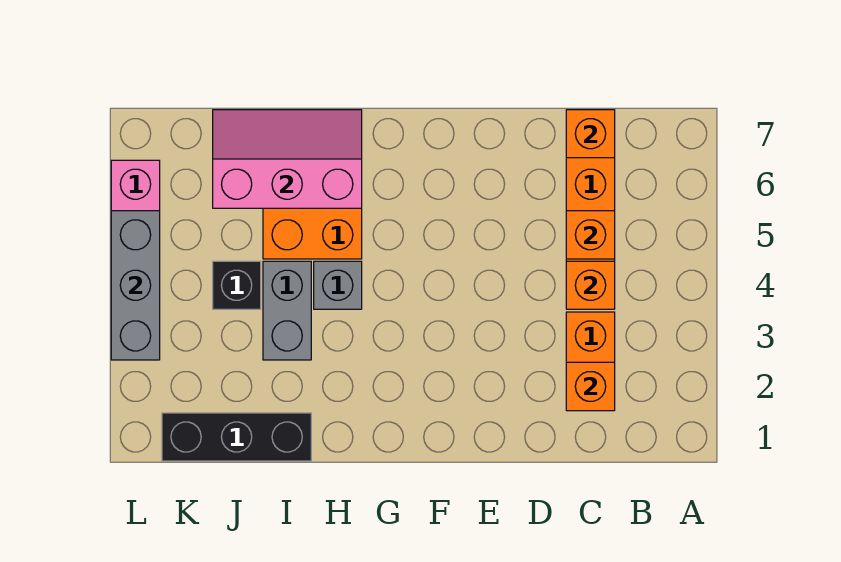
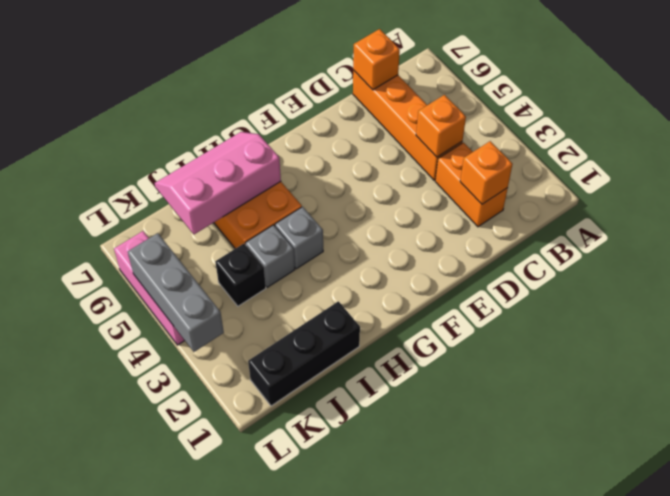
orange brick C5 level 2 -> none
grey brick I3:I4 level 1 -> grey brick I4 level 1

